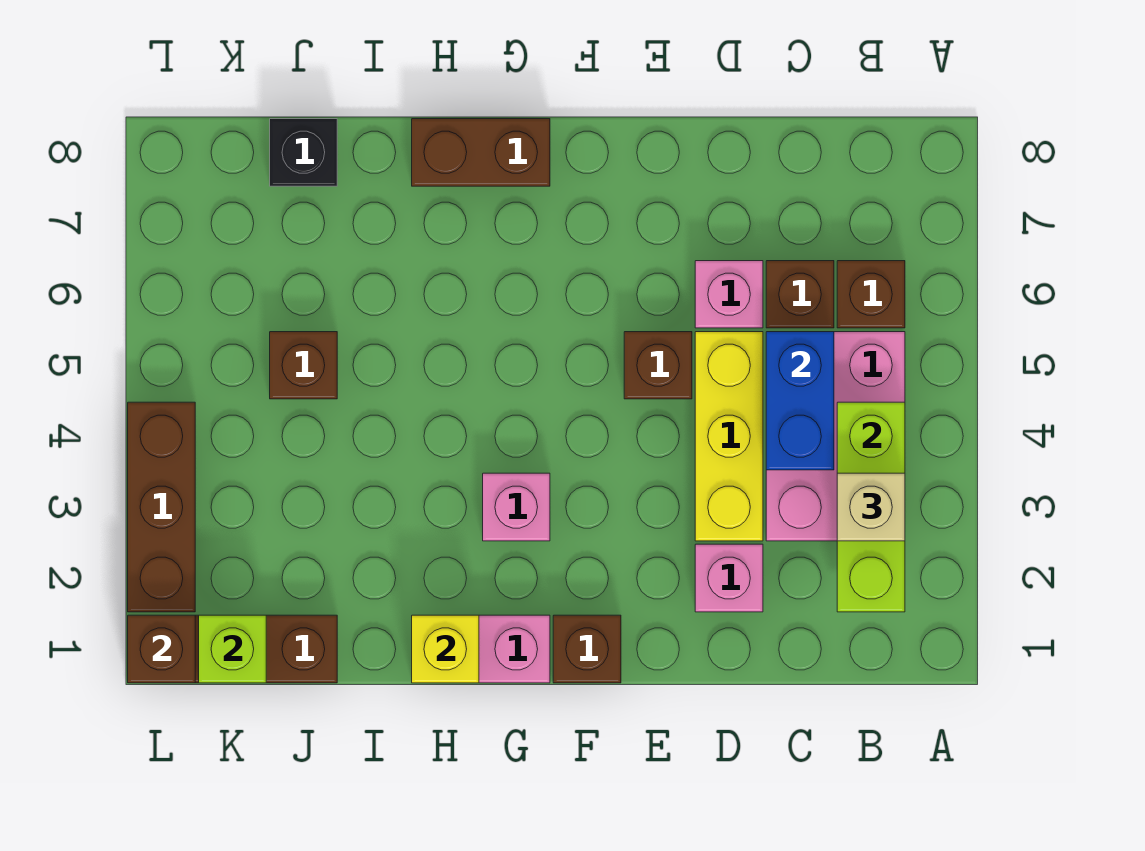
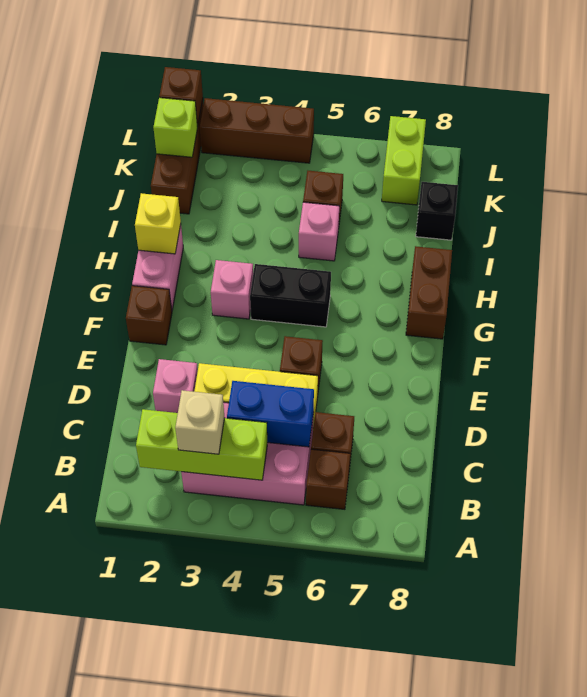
pink brick D6 level 1 -> pink brick I5 level 1
none -> black brick G4:G5 level 1
none -> lime brick K7:L7 level 1

